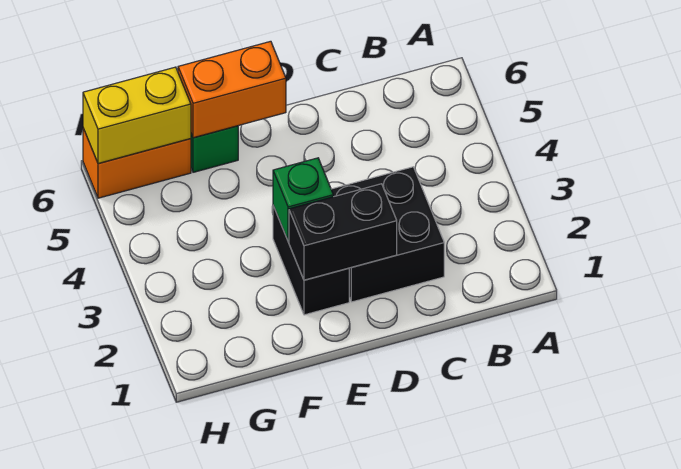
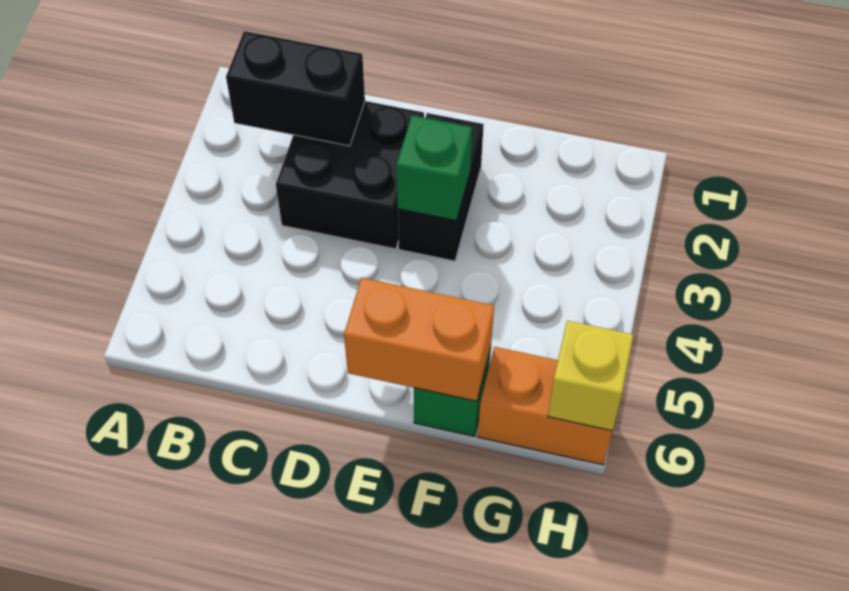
black brick D2:E2 level 2 -> black brick B2:C2 level 2
yellow brick G6:H6 level 2 -> yellow brick H6 level 2

